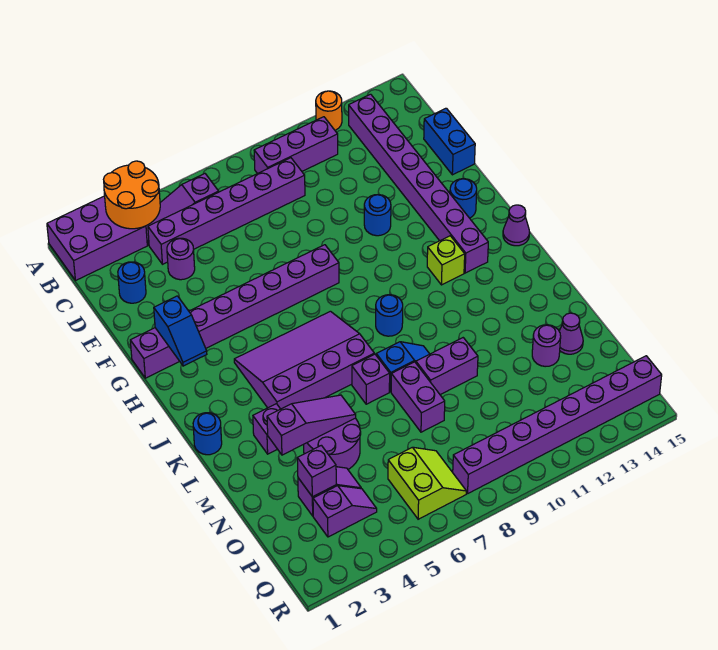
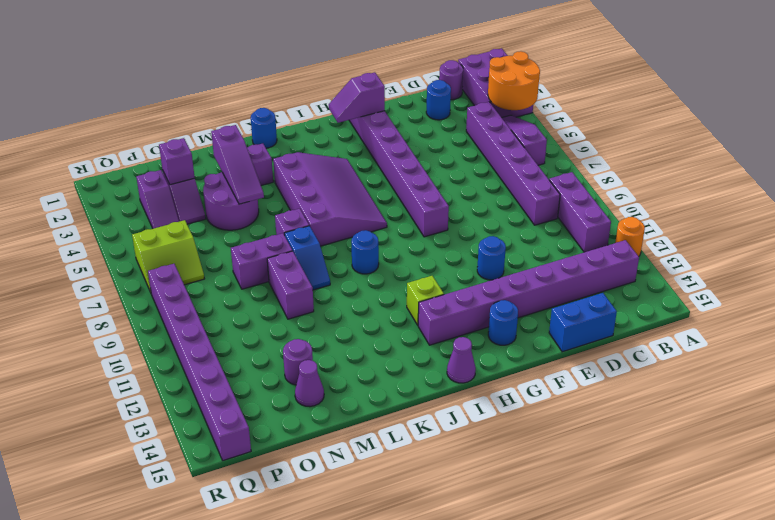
purple round brick D4 level 1 -> purple round brick C1 level 1
blue slope G2:H2 level 2 top G -> purple slope G2:H2 level 2 top G

